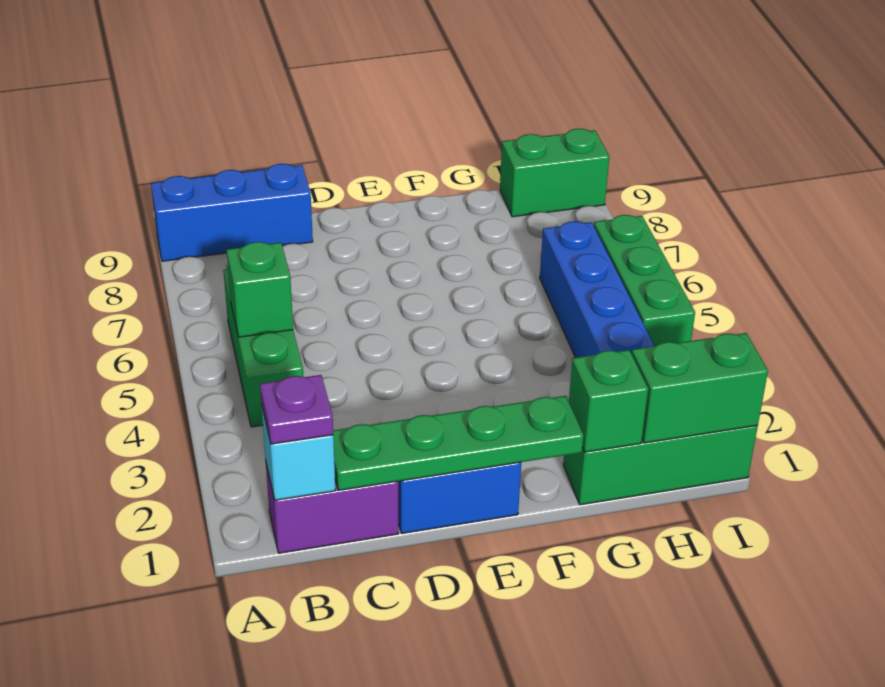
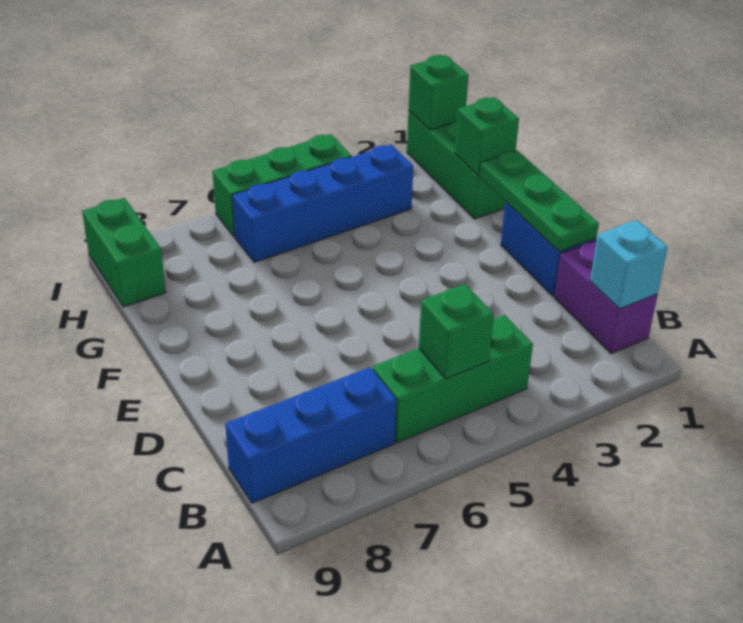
blue brick A9:C9 level 1 -> blue brick B7:B9 level 1
purple plate B1 level 3 -> none
green plate C1:F1 level 2 -> green plate D1:F1 level 2
green brick H1:I1 level 2 -> green brick I1 level 2

